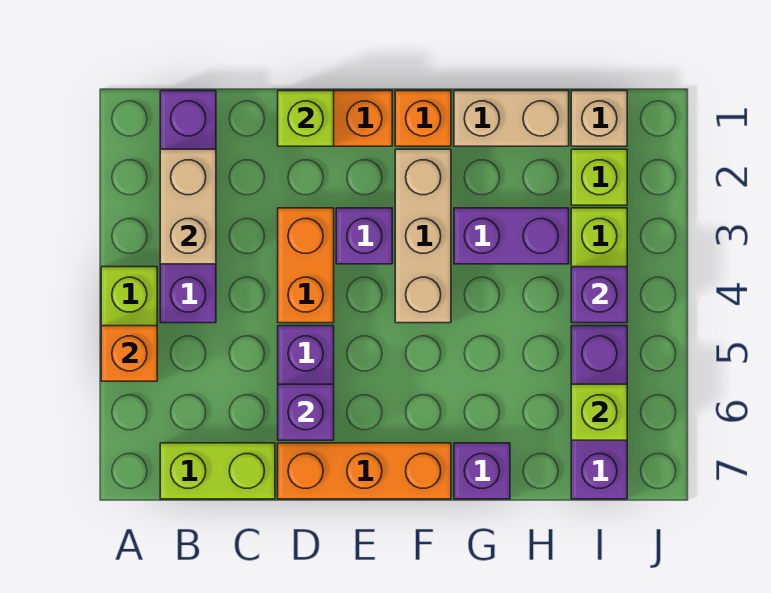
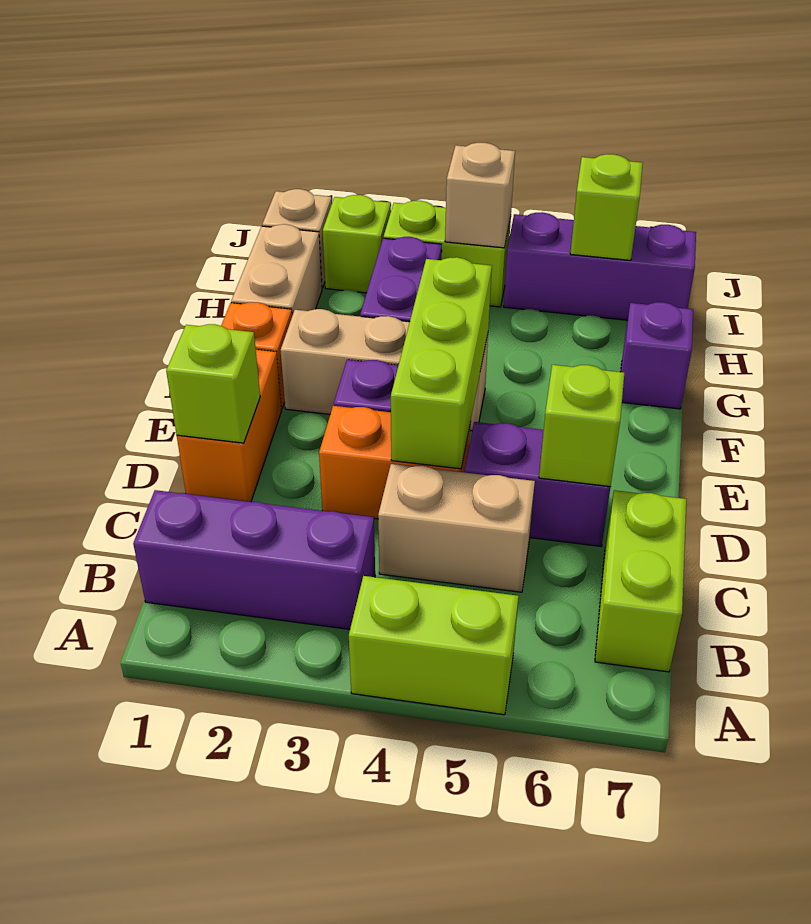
orange brick A5 level 2 -> none
purple brick B1:B4 level 1 -> purple brick B1:B3 level 1
tan brick B2:B3 level 2 -> tan brick C4:C5 level 1
none -> lime brick D4:F4 level 2
purple brick D6 level 2 -> lime brick D6 level 2
orange brick D7:F7 level 1 -> none
purple brick I4 level 2 -> tan brick I4 level 2

